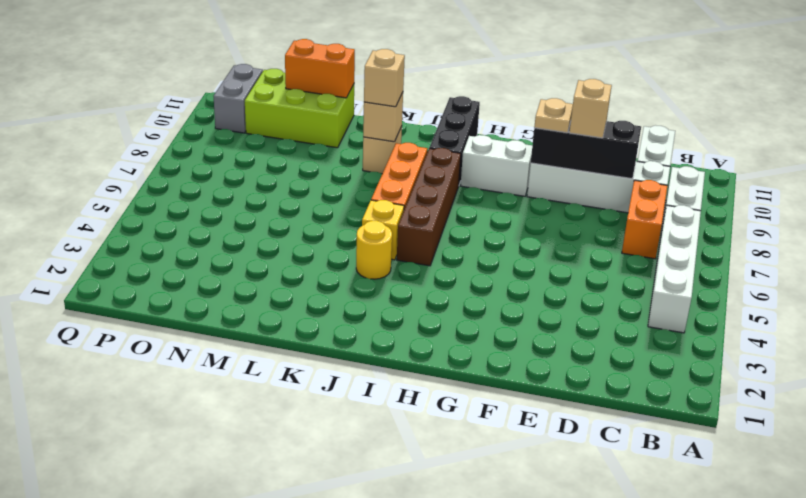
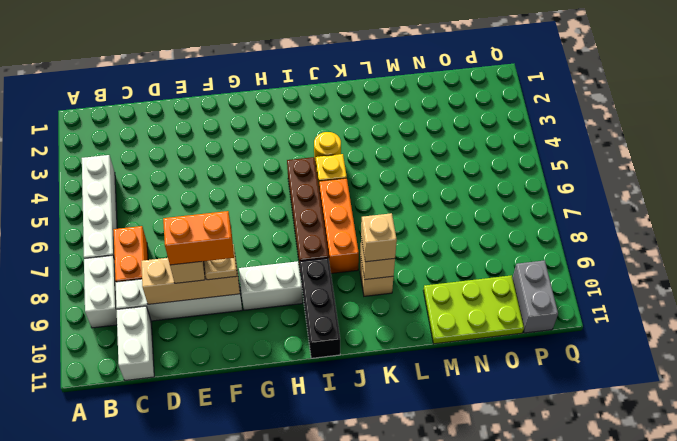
black brick D9:F9 level 2 -> tan brick D9:F9 level 2
lime brick M10:O11 level 1 -> lime plate M10:O11 level 1
orange brick M11:N11 level 2 -> orange brick E9:F9 level 4

